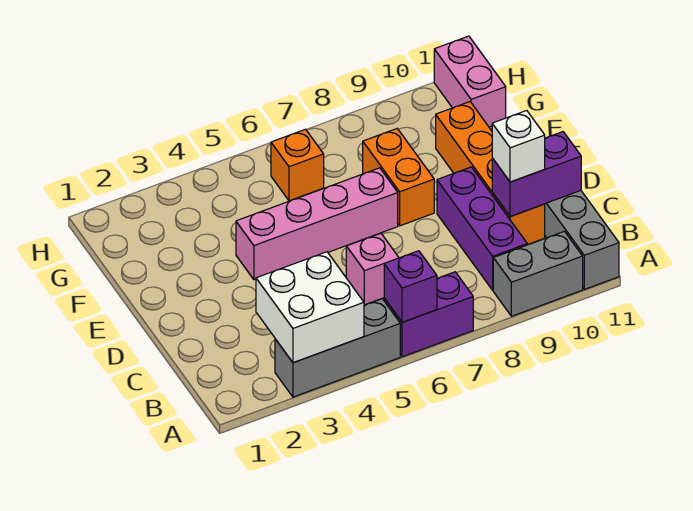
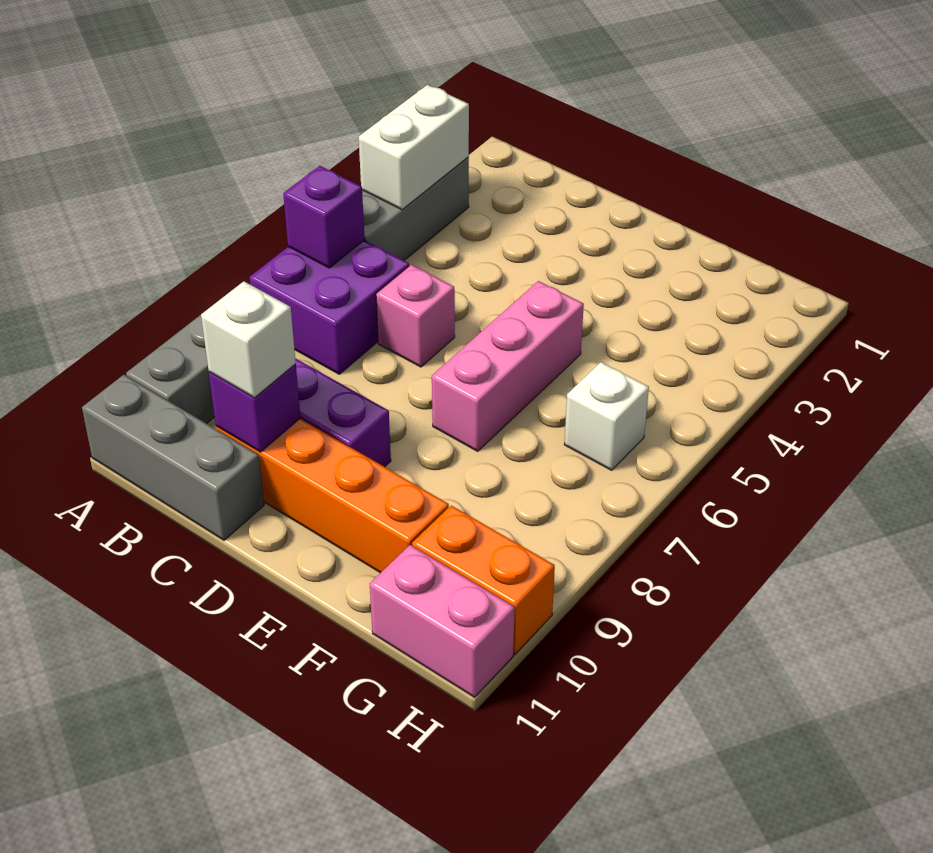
white brick A3:B4 level 2 -> white brick A3:A4 level 2
purple brick A6:A7 level 1 -> purple brick A6:B7 level 1
purple brick C10:C11 level 2 -> purple brick C10 level 2
pink brick E4:E7 level 1 -> pink brick E5:E7 level 1
orange brick E8:F8 level 1 -> orange brick G10:H10 level 1
orange brick G6 level 1 -> white brick G6 level 1

